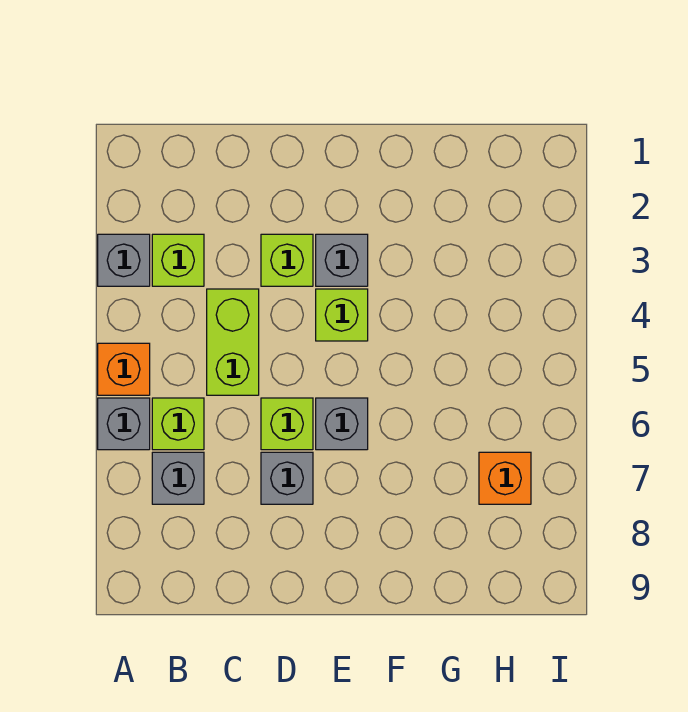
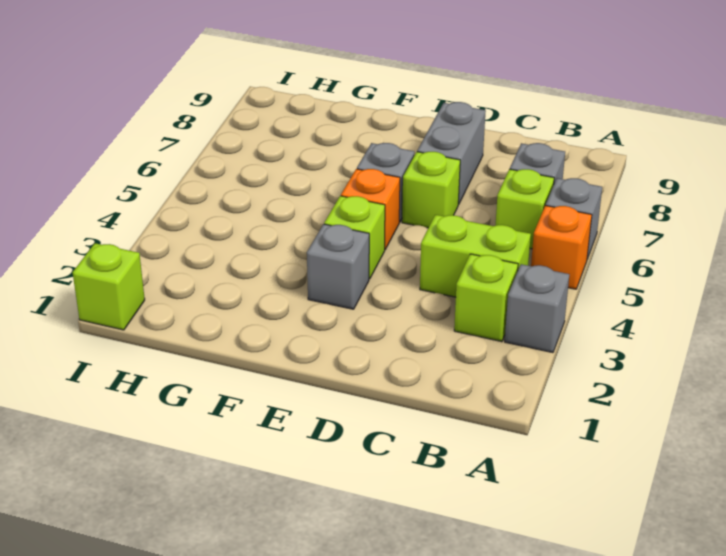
lime brick C4:C5 level 1 -> lime brick B4:C4 level 1
lime brick D3 level 1 -> lime brick I1 level 1
grey brick D7 level 1 -> grey brick D7:D8 level 1
orange brick H7 level 1 -> orange brick E5 level 1

